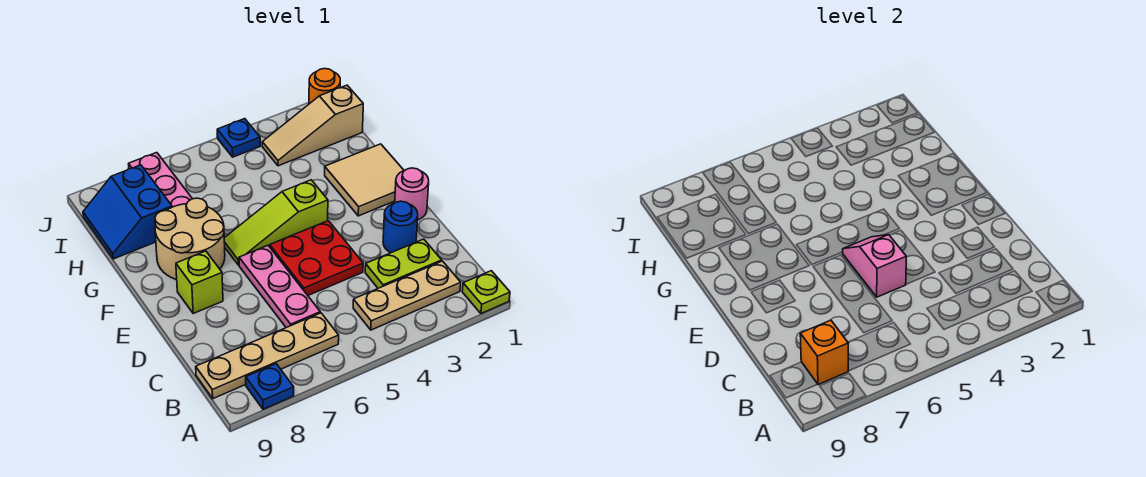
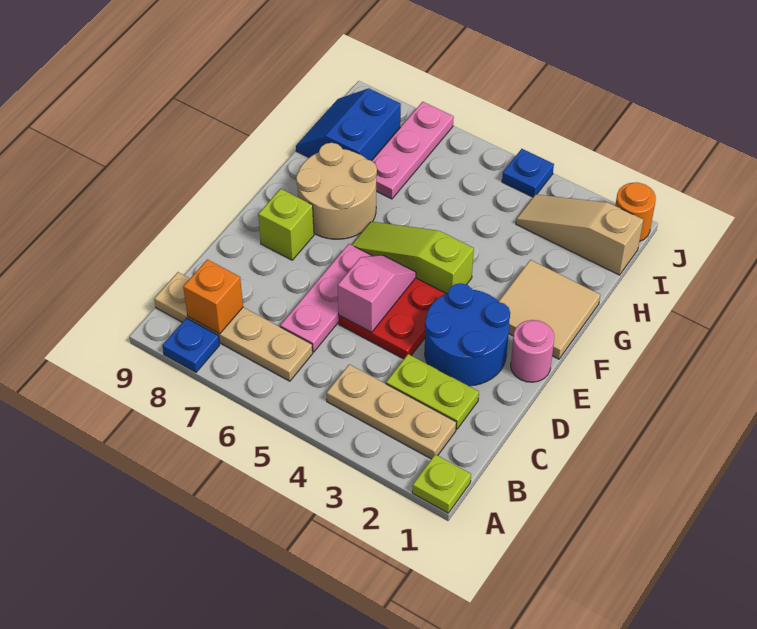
blue round brick D2 level 1 -> blue round brick D2:E3 level 1

